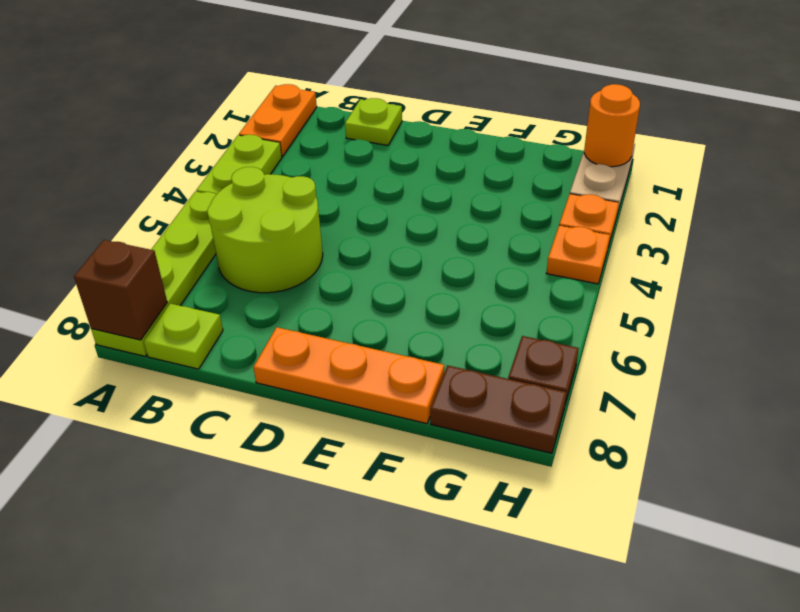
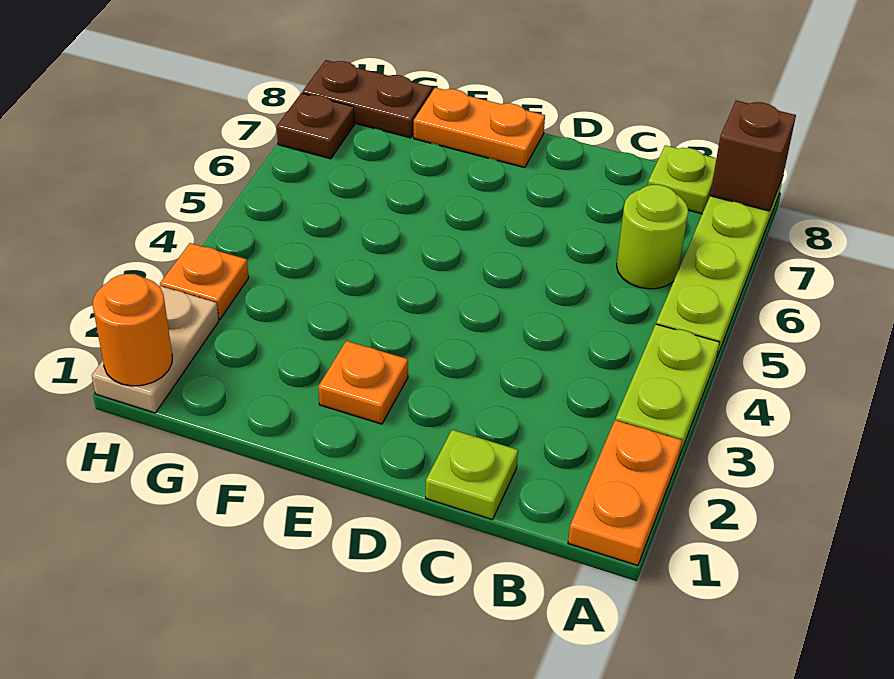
lime round brick B5:C6 level 1 -> lime round brick B6 level 1
orange plate D8:F8 level 1 -> orange plate E8:F8 level 1
orange plate H4 level 1 -> orange plate E2 level 1

